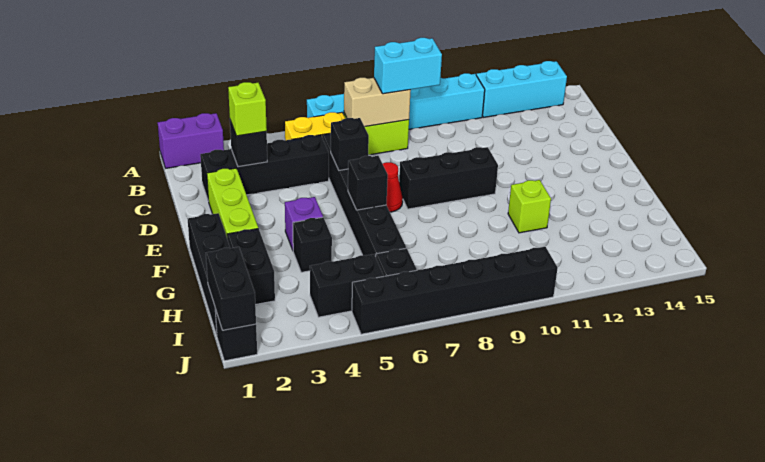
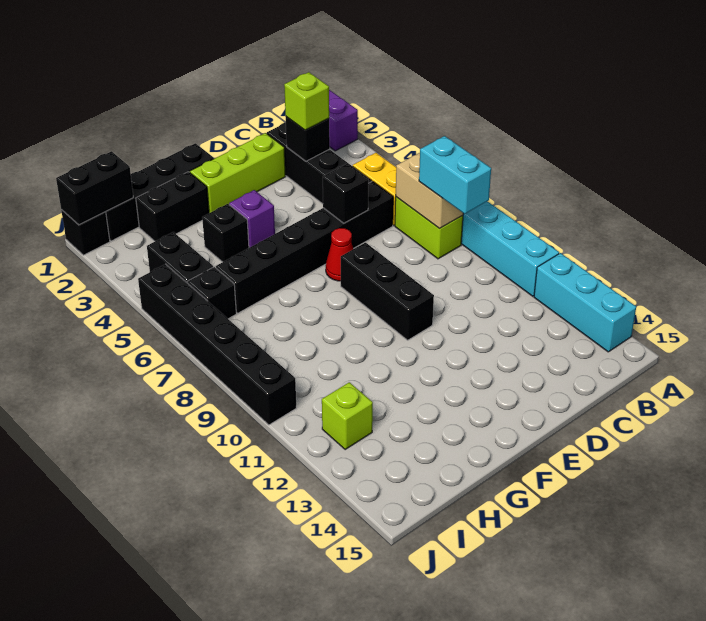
black brick F6 level 2 -> none
lime brick G11 level 1 -> lime brick I12 level 1

